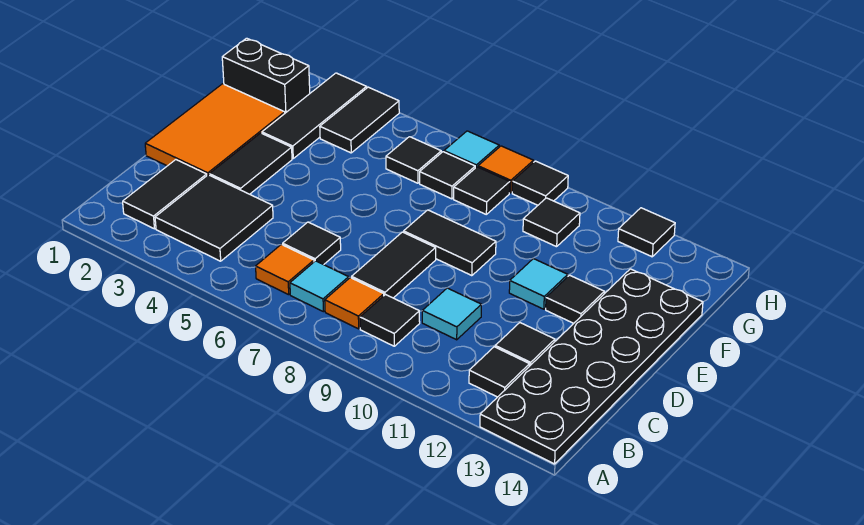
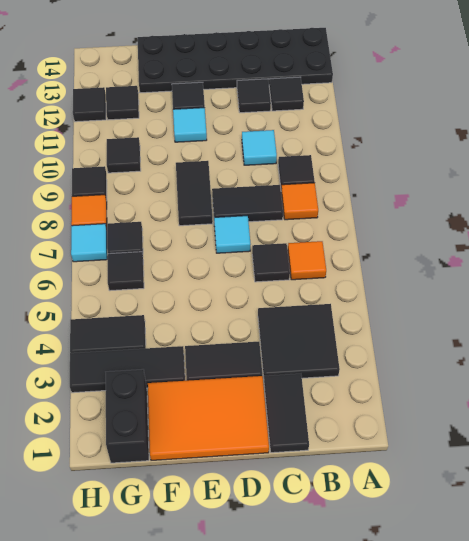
black tile B2:C2 level 1 -> black tile C1:C2 level 1
cyan tile B7 level 1 -> cyan tile D7 level 1
black tile G8 level 1 -> black tile G12 level 1

